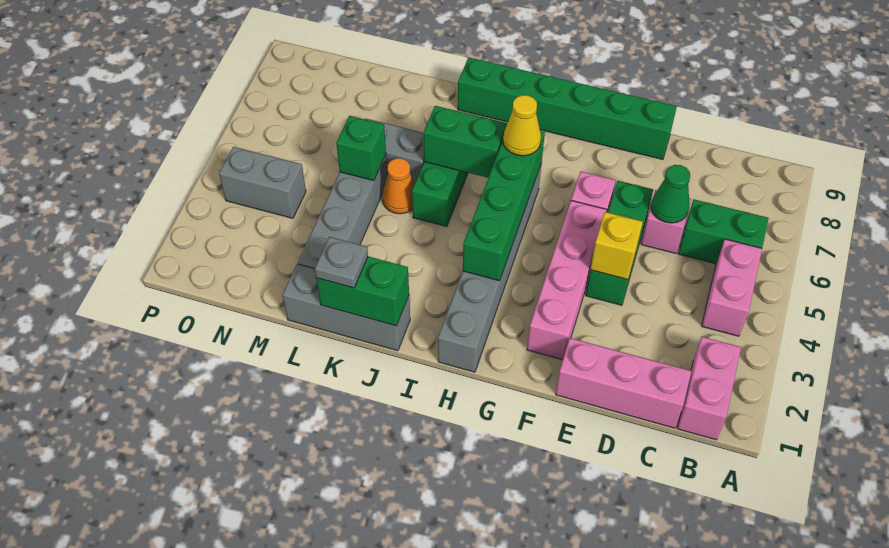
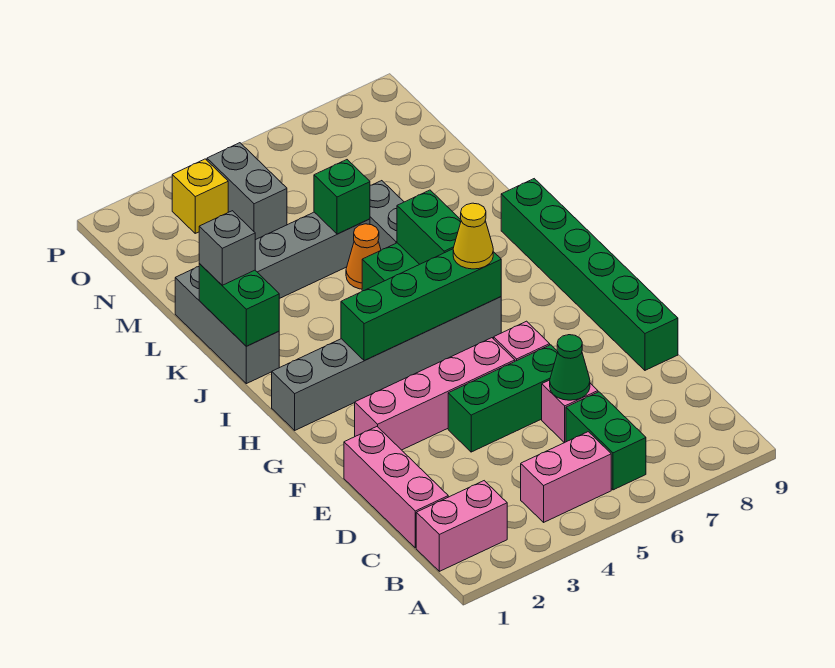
yellow brick E4 level 2 -> yellow brick O3 level 1
grey plate K1 level 3 -> grey brick K1 level 3

